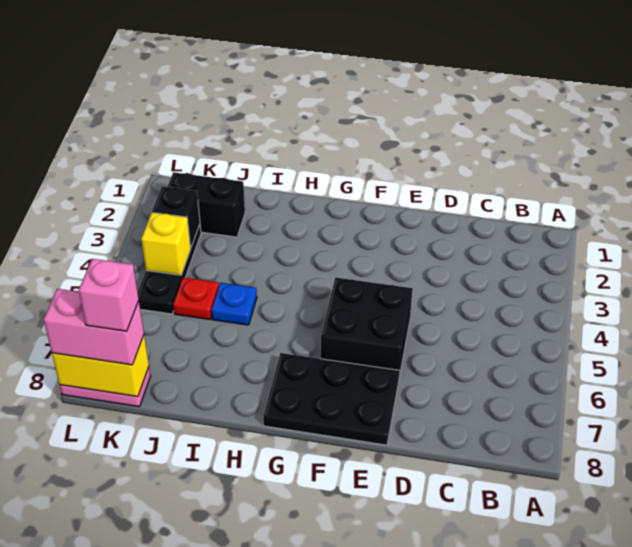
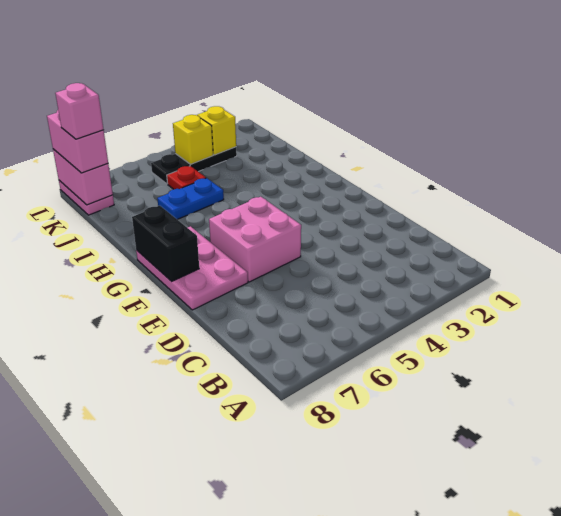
black brick E5:F6 level 1 -> pink brick E5:F6 level 1
black plate E7:G8 level 1 -> pink plate E7:G8 level 1
blue plate I5 level 1 -> blue plate I5:I6 level 1
black brick J2:K2 level 1 -> black brick F8:G8 level 2
black brick K3 level 2 -> yellow brick K3 level 2
yellow brick K8:L8 level 2 -> pink brick K8:L8 level 2

